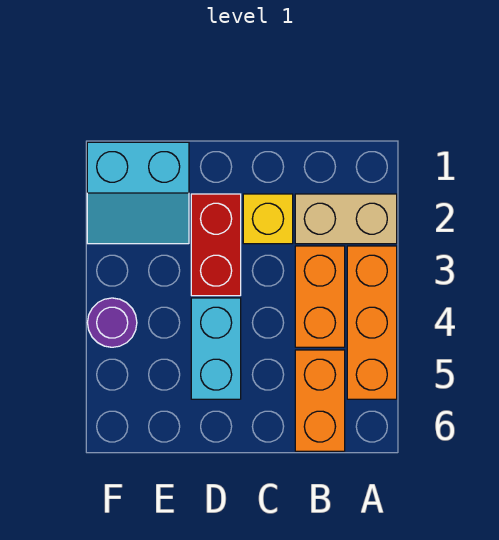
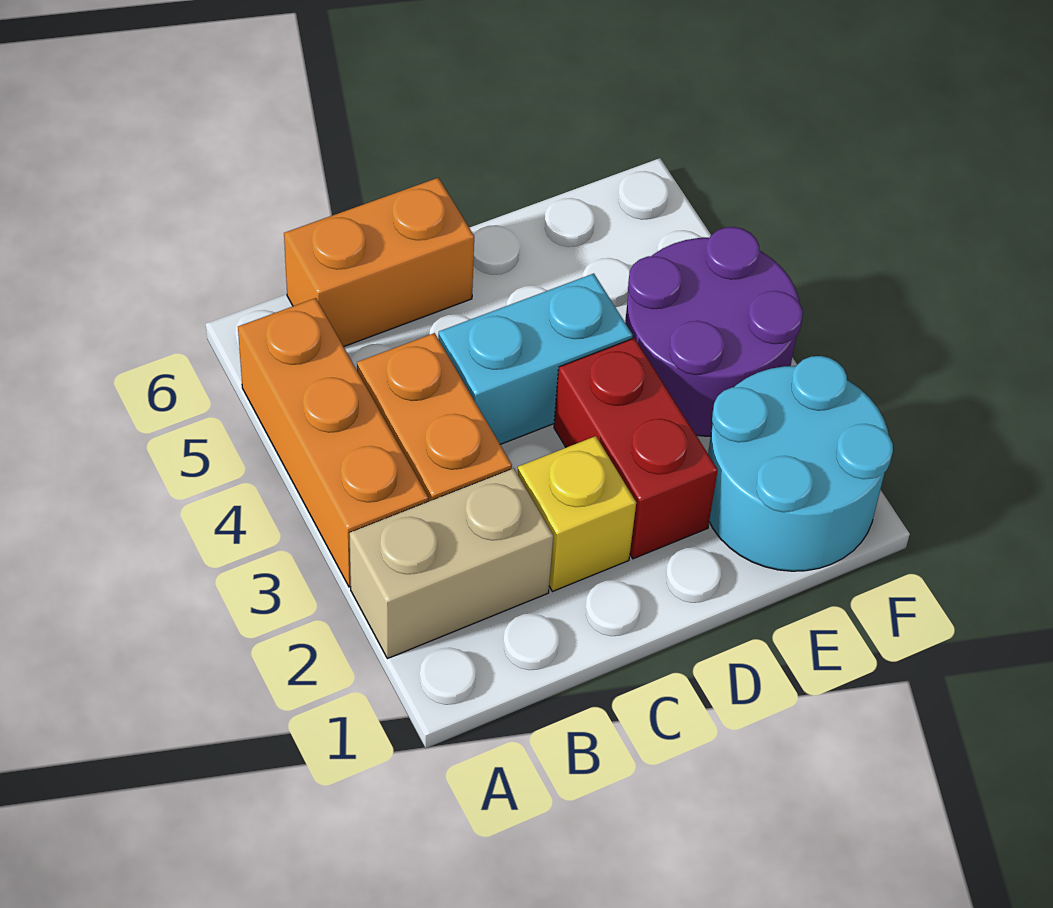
orange brick B5:B6 level 1 -> orange brick B6:C6 level 1
cyan brick D4:D5 level 1 -> cyan brick C4:D4 level 1
cyan slope E1:F2 level 1 top 1 -> cyan round brick E1:F2 level 1
purple round brick F4 level 1 -> purple round brick E3:F4 level 1

